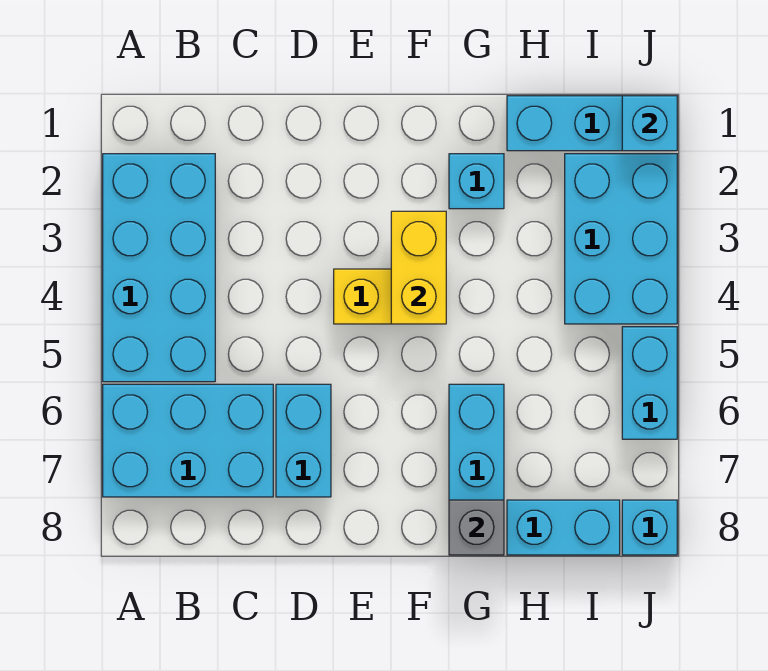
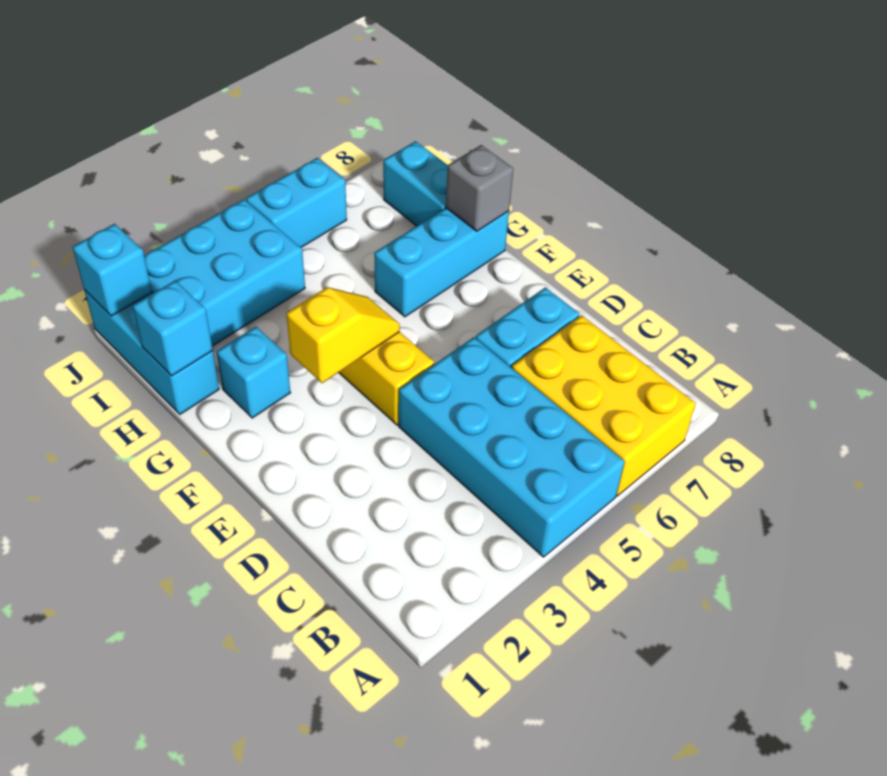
cyan brick A2:B5 level 1 -> cyan brick A4:D5 level 1
cyan brick A6:C7 level 1 -> yellow brick A6:C7 level 1
yellow brick F3:F4 level 2 -> yellow slope F3:F4 level 2 top 3
cyan brick J8 level 1 -> cyan brick H1 level 2

